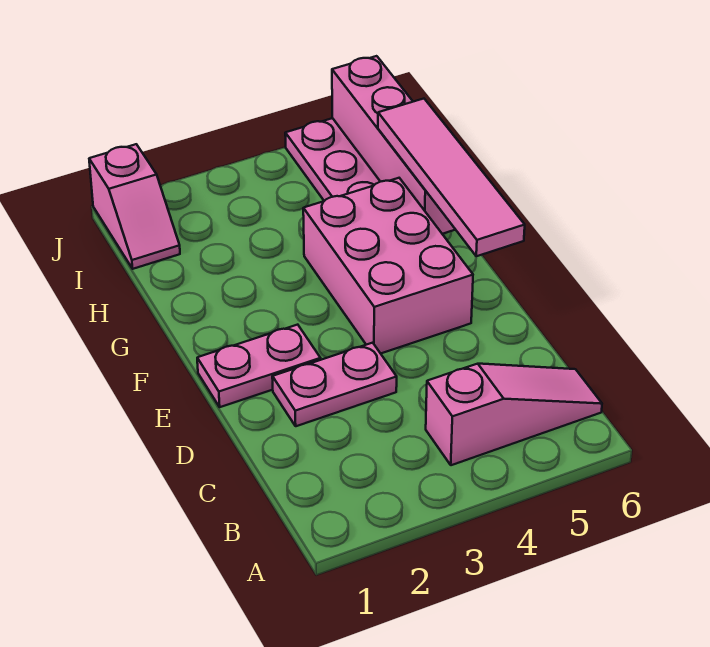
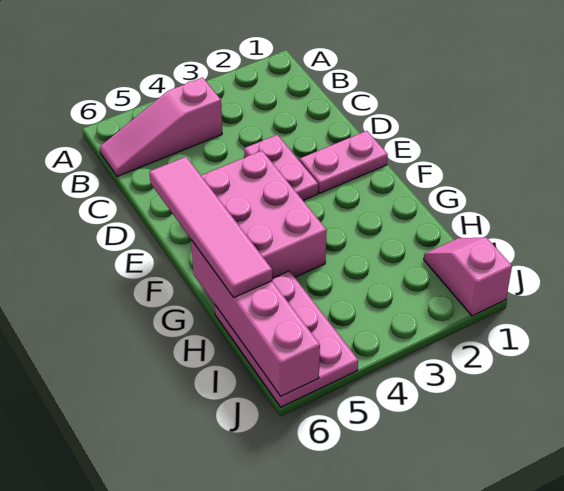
pink plate D2:D3 level 1 -> pink plate D3:E3 level 1

